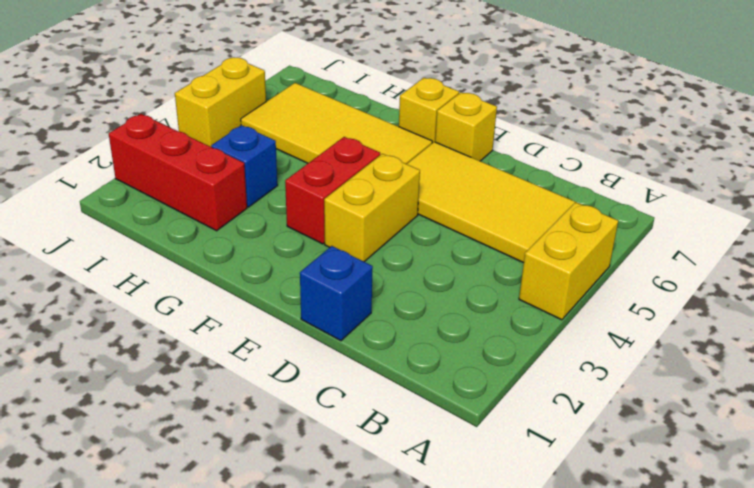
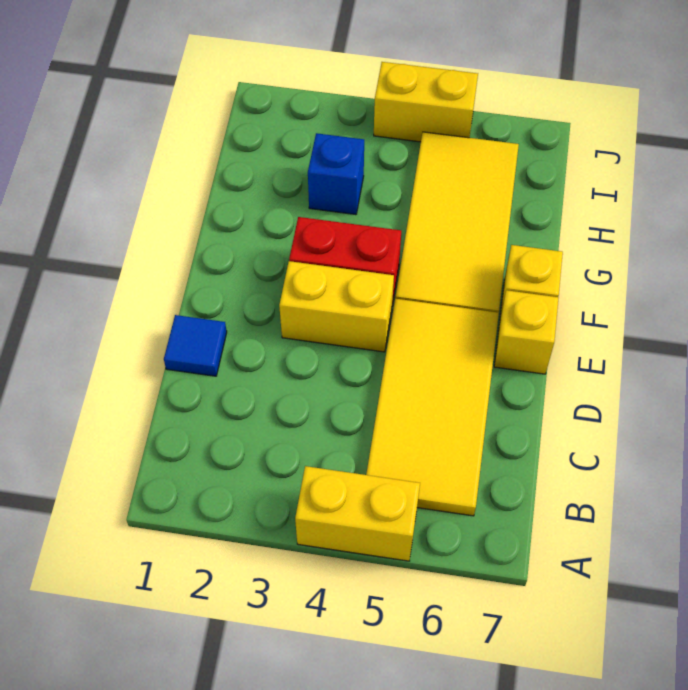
blue brick D1 level 1 -> blue tile D1 level 1
red brick H2:J2 level 1 -> none

